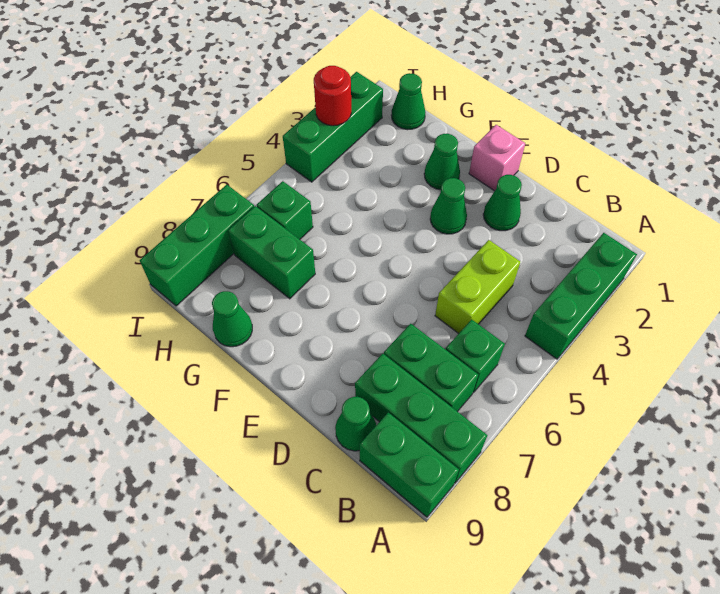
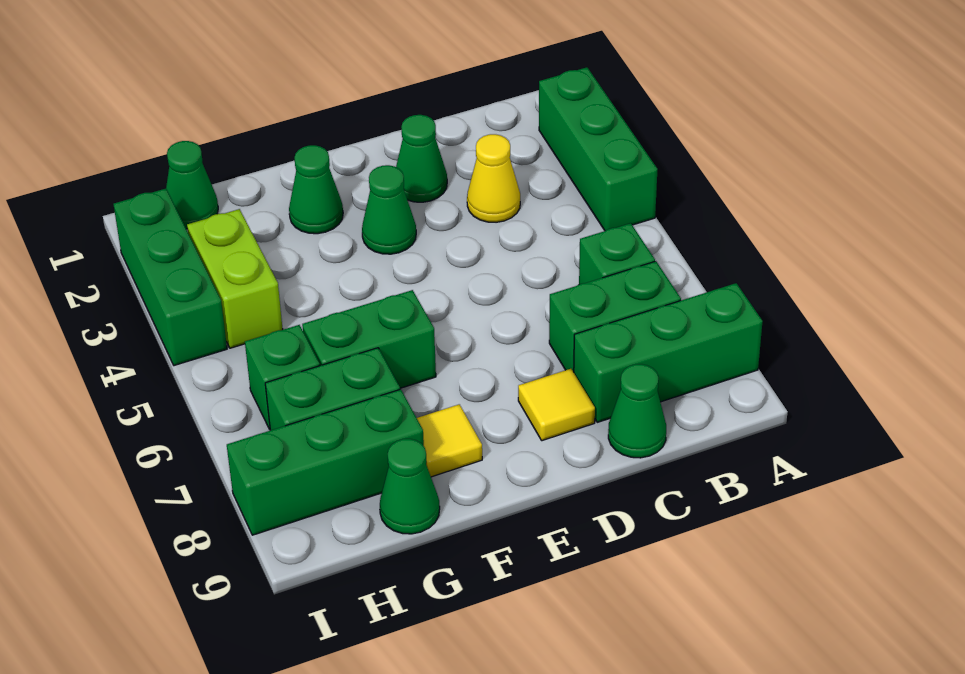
green brick A9:B9 level 1 -> green brick F6:G6 level 1
none -> yellow cone C3 level 1
lime brick C4:C5 level 1 -> lime brick H3:H4 level 1
none -> yellow tile D8 level 1
pink brick E1 level 1 -> none
none -> yellow tile F8 level 1
red round brick I3 level 2 -> none
green brick I7:I9 level 1 -> green brick G8:I8 level 1

